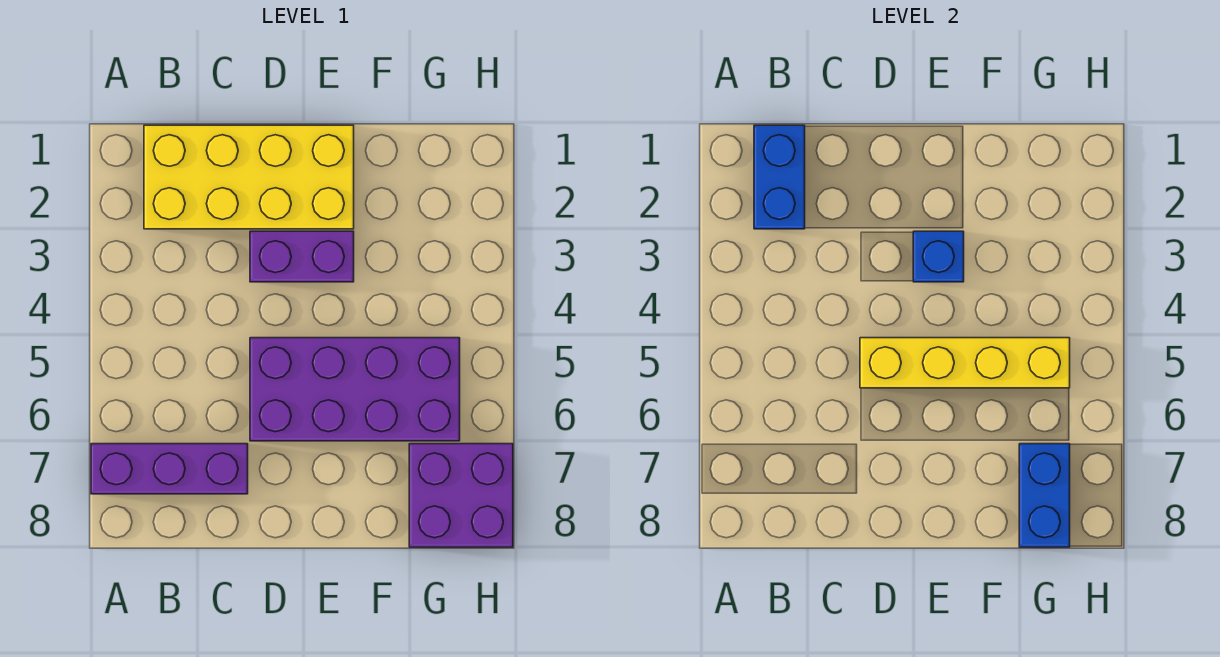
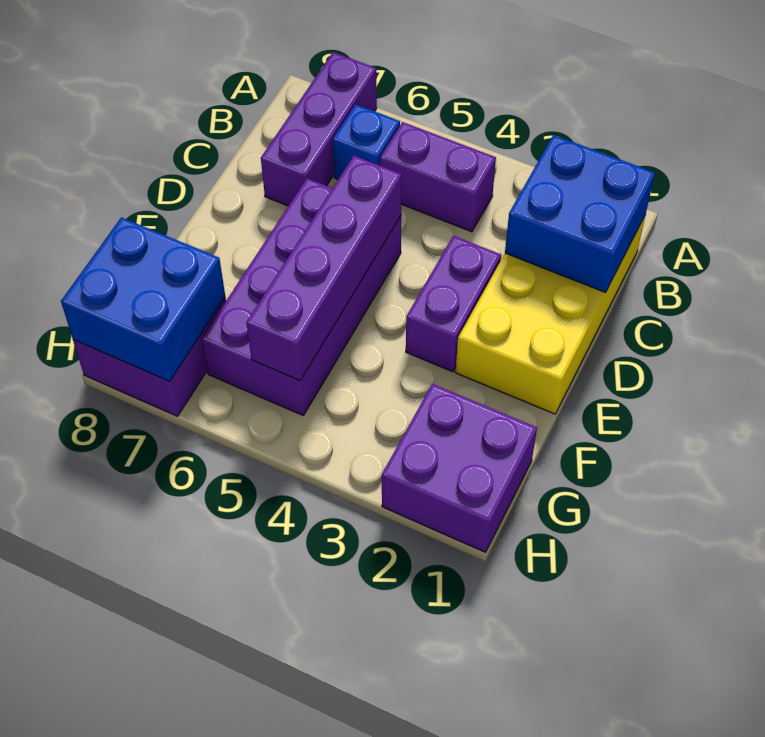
blue brick B1:B2 level 2 -> blue brick B1:C2 level 2
none -> purple brick B4:B5 level 1
yellow brick D5:G5 level 2 -> purple brick D5:G5 level 2
blue brick E3 level 2 -> blue brick B6 level 1
none -> purple brick G1:H2 level 1
blue brick G7:G8 level 2 -> blue brick G7:H8 level 2

